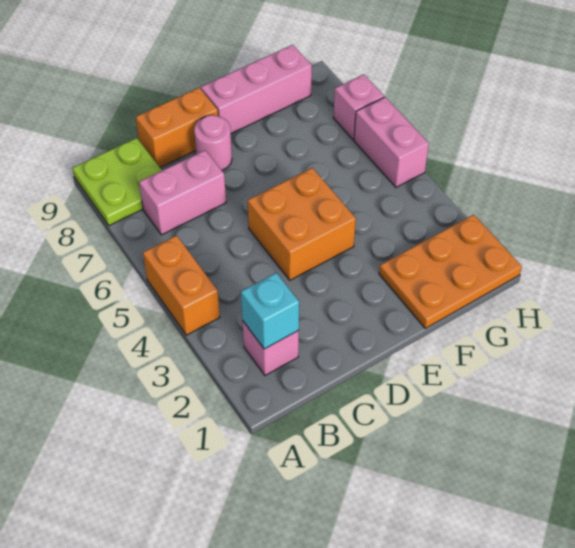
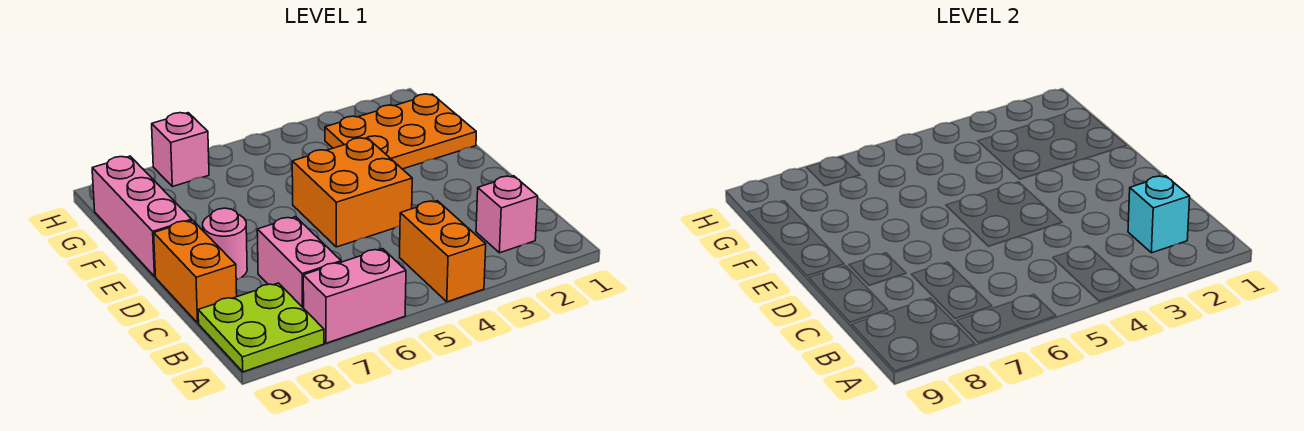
orange brick A4:A5 level 1 -> orange brick A4:B4 level 1
orange plate F1:H2 level 1 -> orange plate F1:G3 level 1
pink brick H5:H6 level 1 -> pink brick A6:A7 level 1

